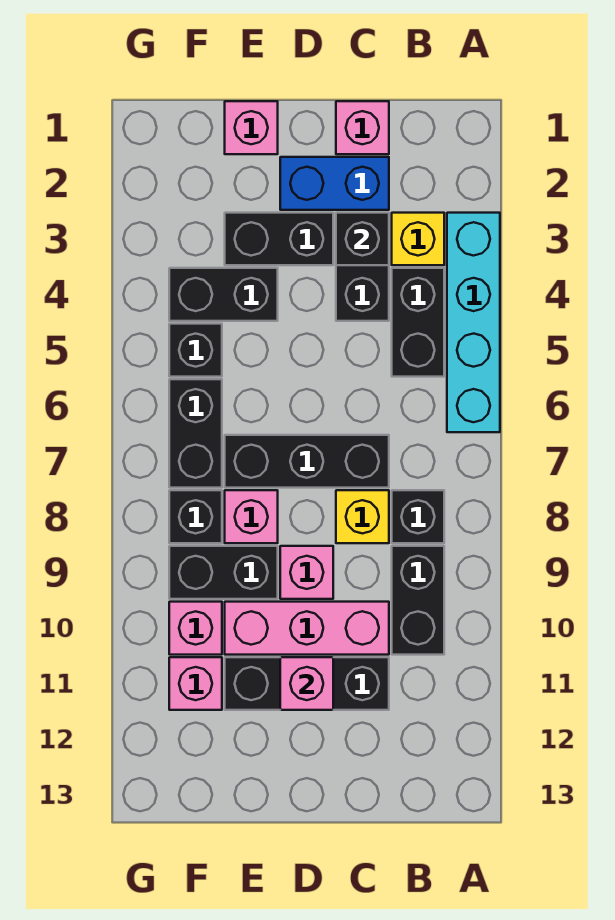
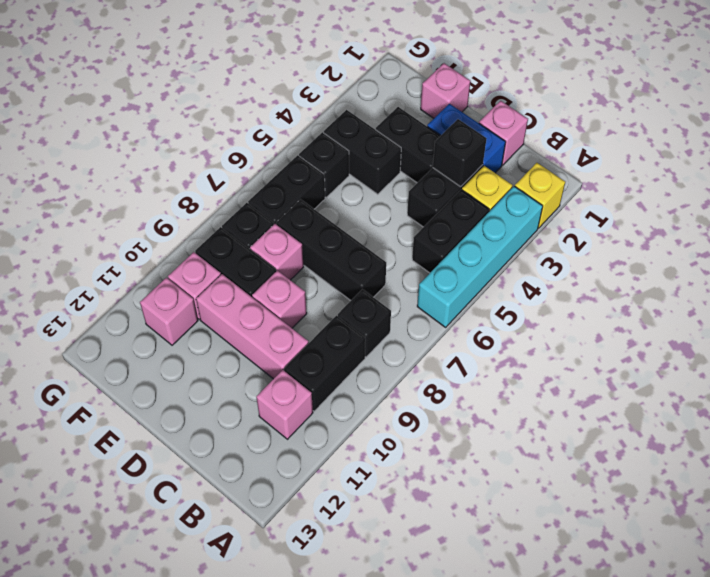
yellow brick C8 level 1 -> yellow brick A2 level 1
black brick C11:E11 level 1 -> none
pink brick D11 level 2 -> pink brick B11 level 1

